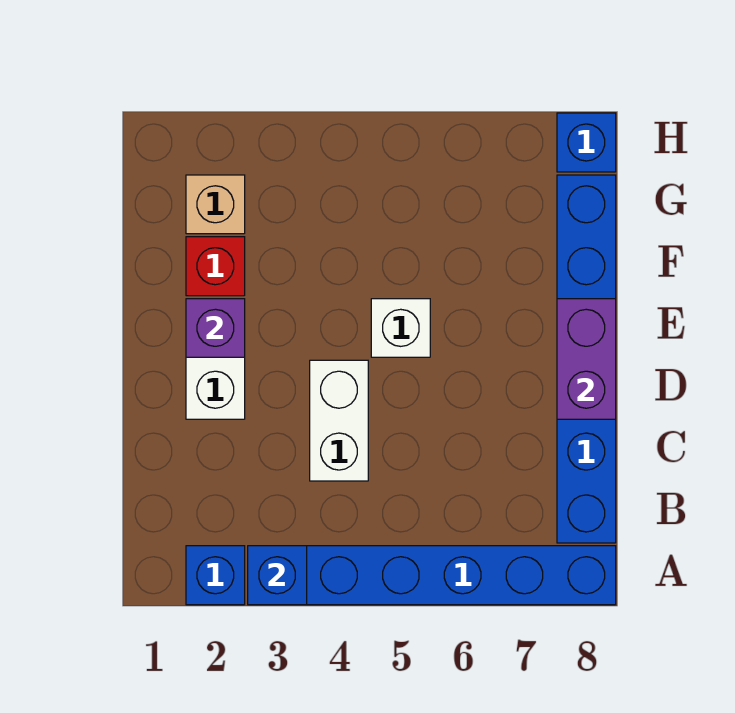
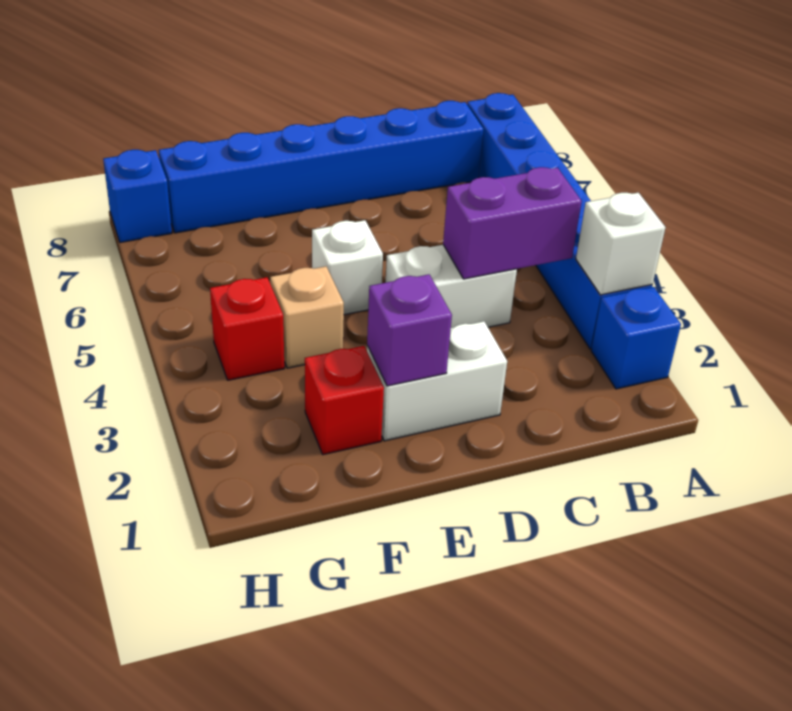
blue brick A3 level 2 -> white brick A3 level 2
purple brick D8:E8 level 2 -> purple brick B4:C4 level 2
tan brick G2 level 1 -> tan brick F4 level 1
none -> red brick G4 level 1

